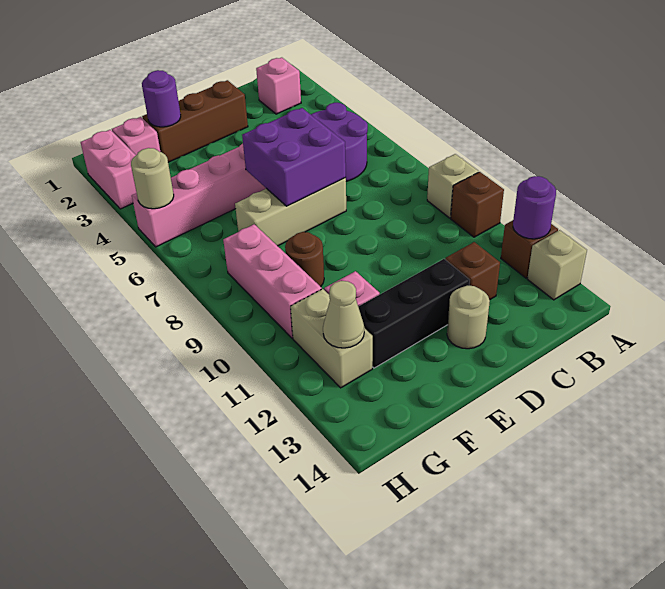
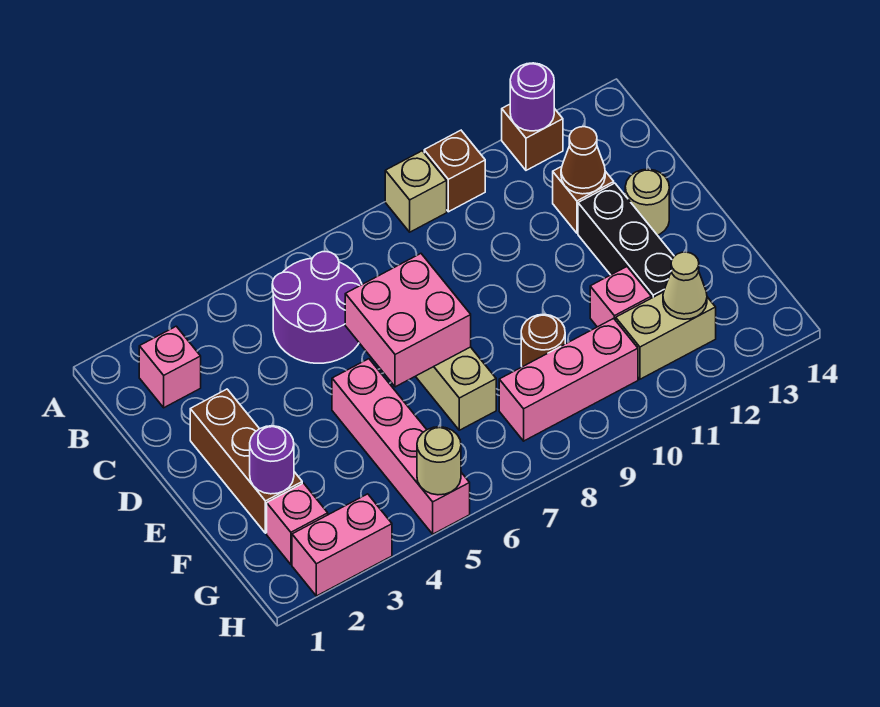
tan brick A13 level 1 -> none
none -> brown cone C12 level 2
purple brick D6:E7 level 2 -> pink brick D6:E7 level 2

